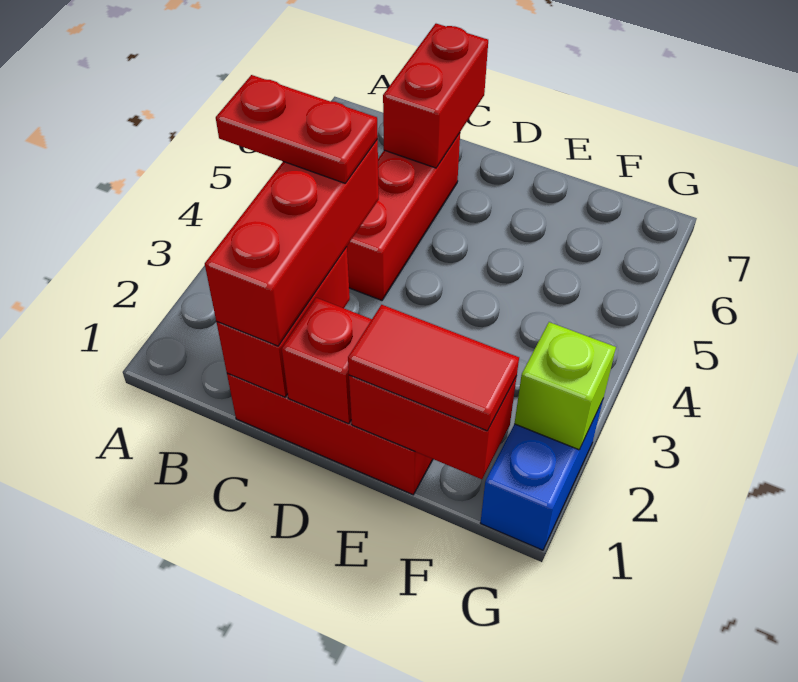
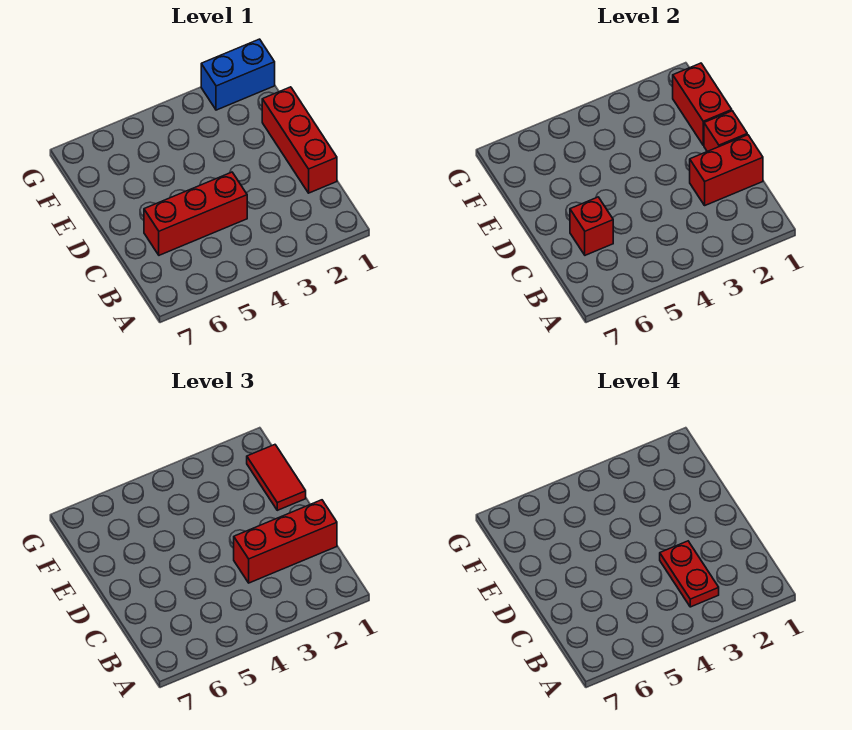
red brick C6:C7 level 2 -> red brick C6 level 2
lime brick G2 level 2 -> none

